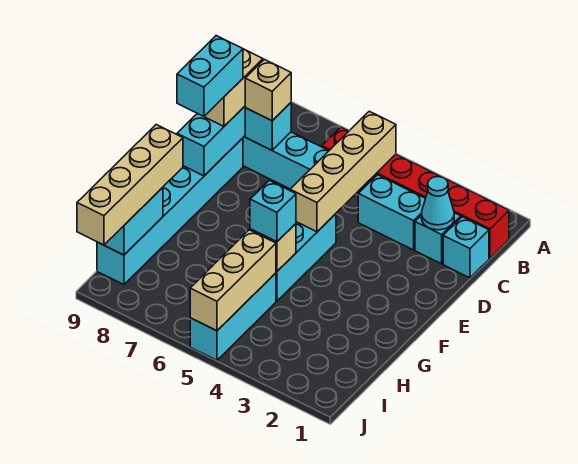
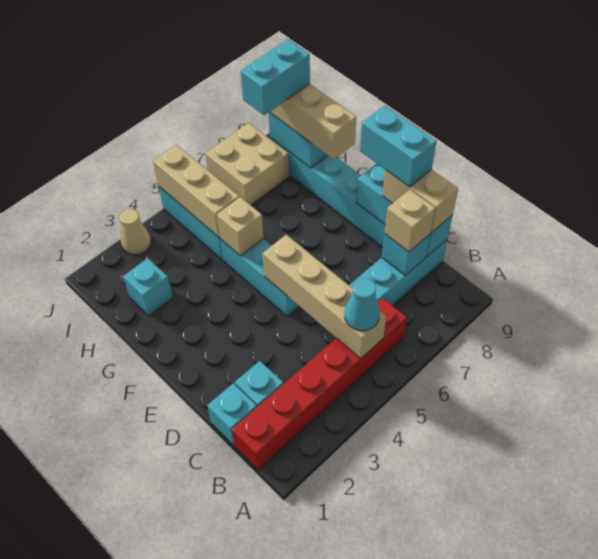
cyan cone C2 level 2 -> cyan cone B5 level 3
cyan brick C3:C4 level 1 -> cyan brick I8:I9 level 4
cyan brick G5 level 3 -> cyan brick H2 level 1
none -> tan brick I7:J8 level 1
none -> tan cone J3 level 1

